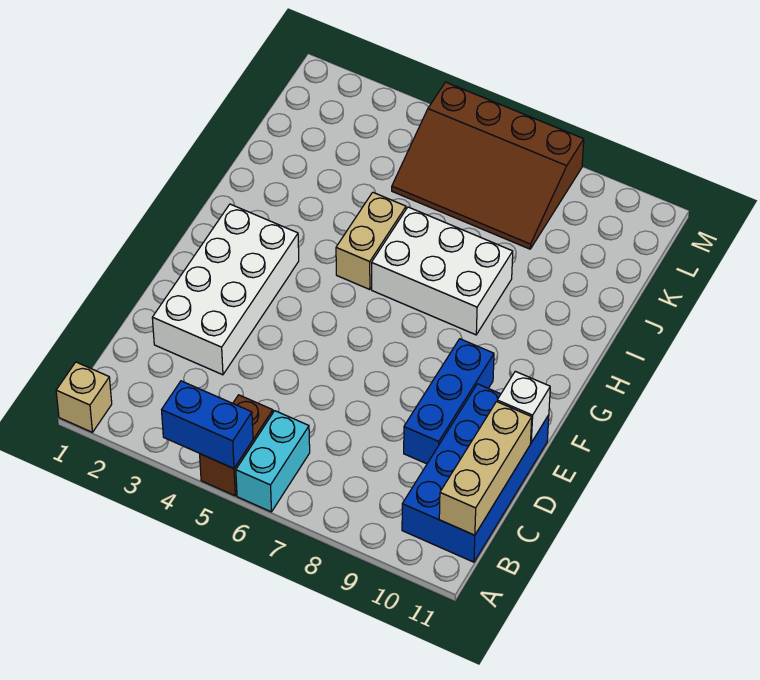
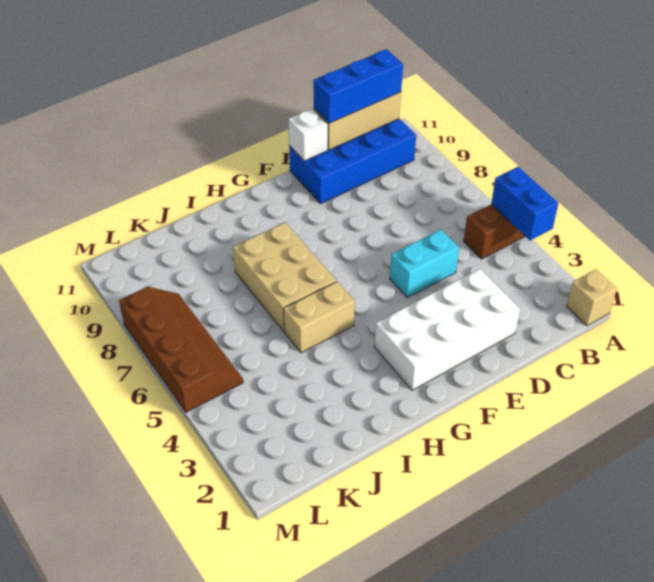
cyan brick A6:B6 level 1 -> cyan brick D5:E5 level 1
blue brick D9:F9 level 1 -> blue brick B11:D11 level 3
white brick H6:I8 level 1 -> tan brick H6:I8 level 1
brown slope K5:M8 level 1 top M -> brown slope L5:M8 level 1 top M

